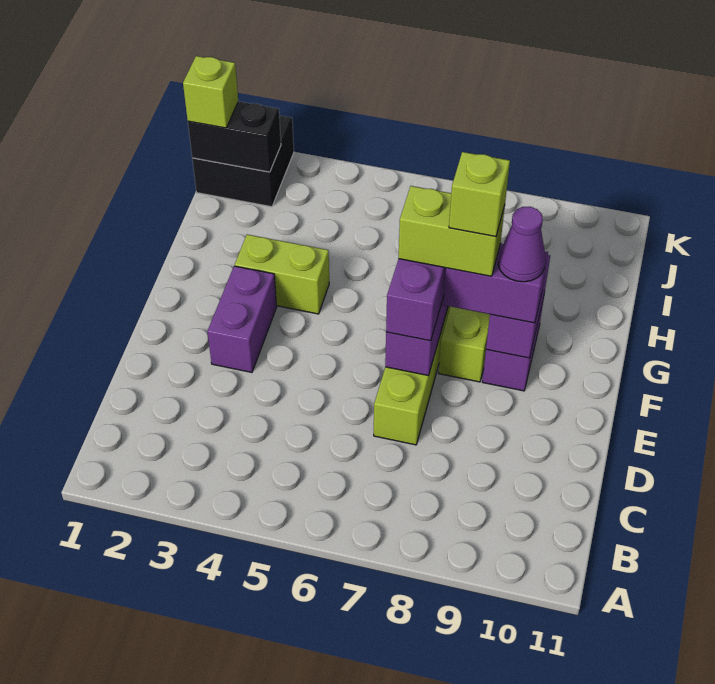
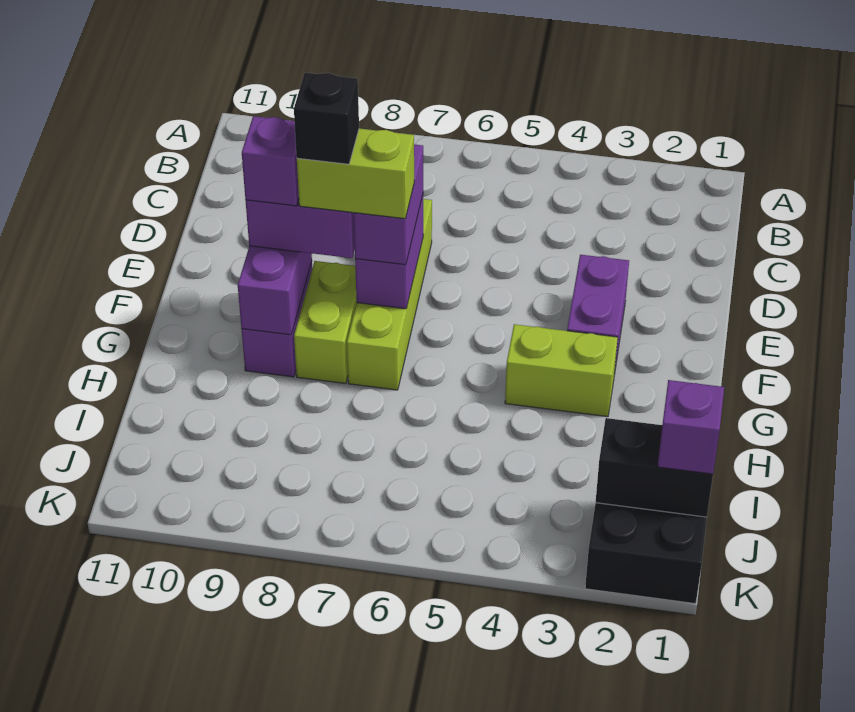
lime brick F8 level 5 -> black brick F8 level 5
purple cone F9 level 4 -> purple brick F9 level 4
lime brick J1 level 3 -> purple brick J1 level 3

